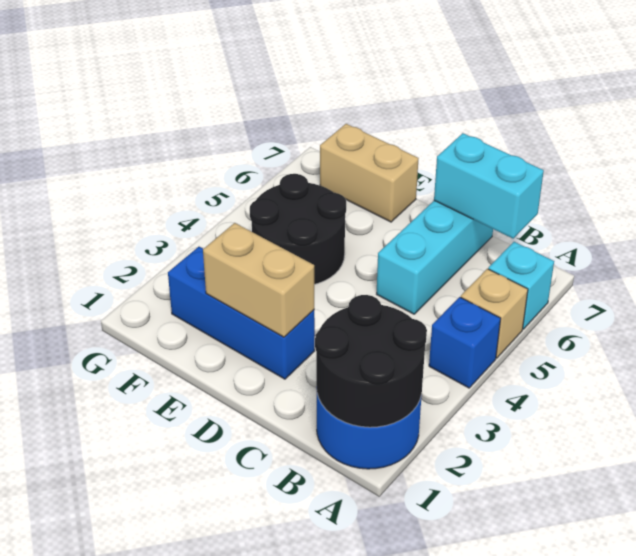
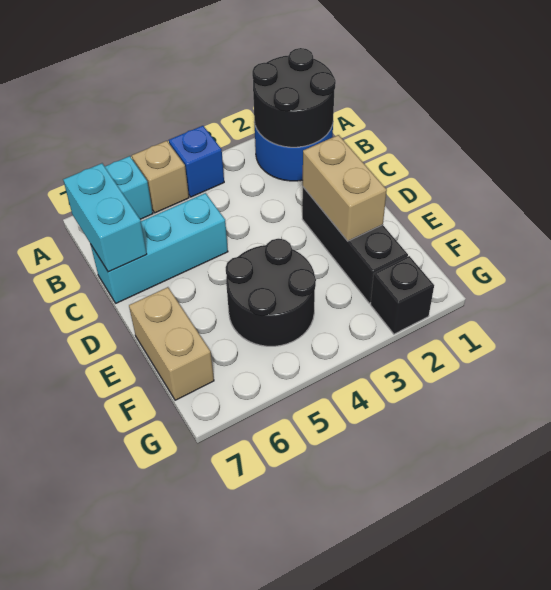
blue brick D2:F2 level 1 -> black brick D2:F2 level 1
none -> black brick G2 level 1

